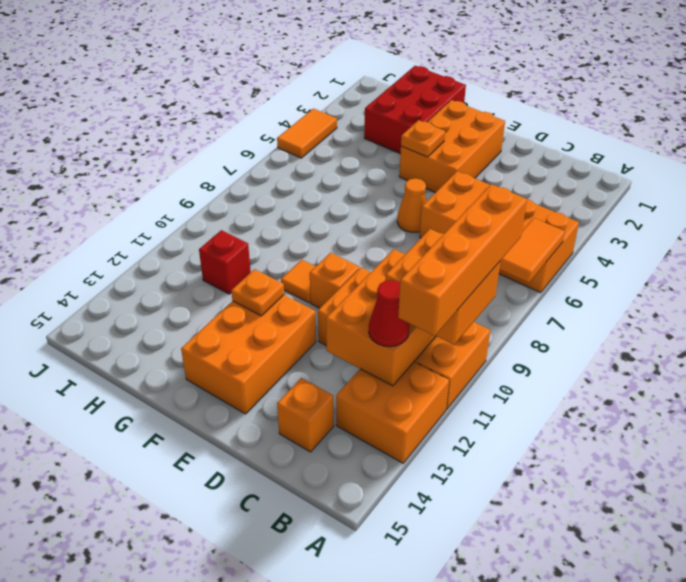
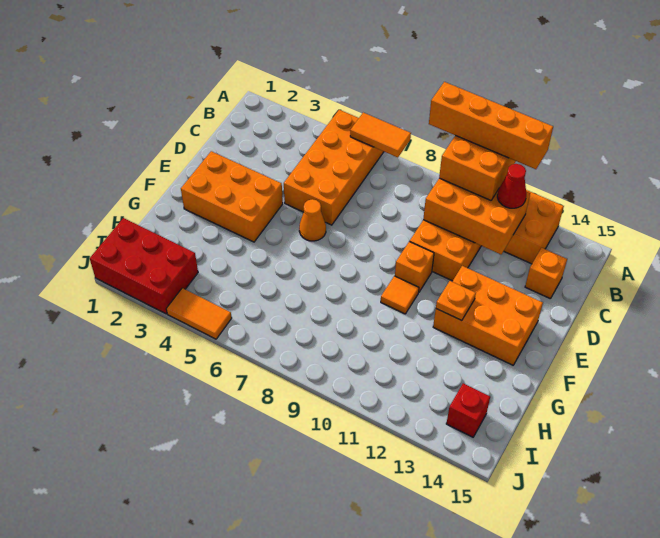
orange plate F4 level 2 -> none
red brick G1:H3 level 1 -> red brick I1:J3 level 1
red brick H11 level 1 -> red brick I14 level 1

